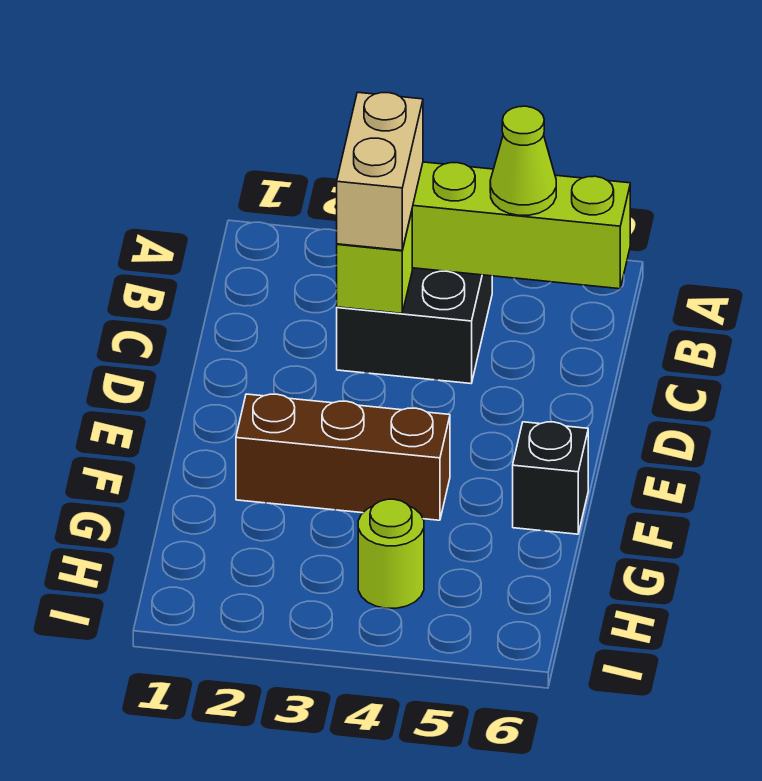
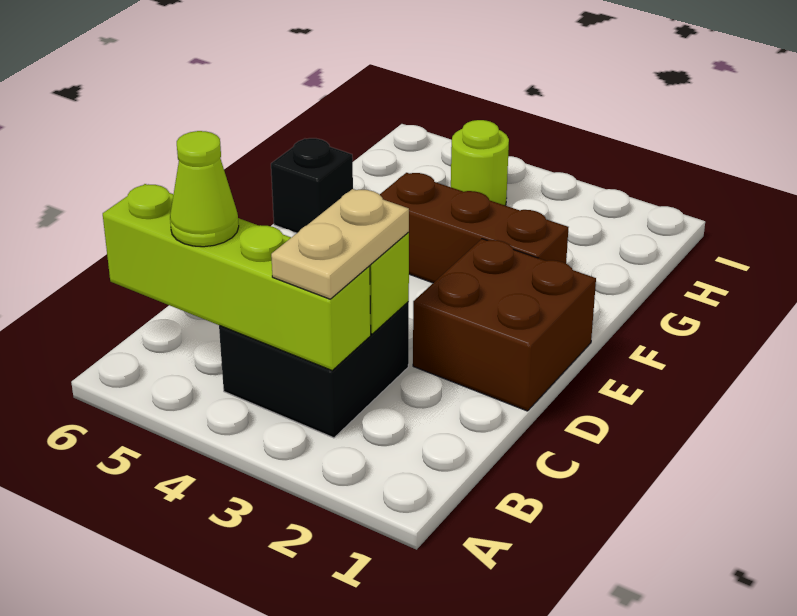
tan brick B3:C3 level 3 -> tan plate B3:C3 level 3
none -> brown brick D1:E2 level 1

